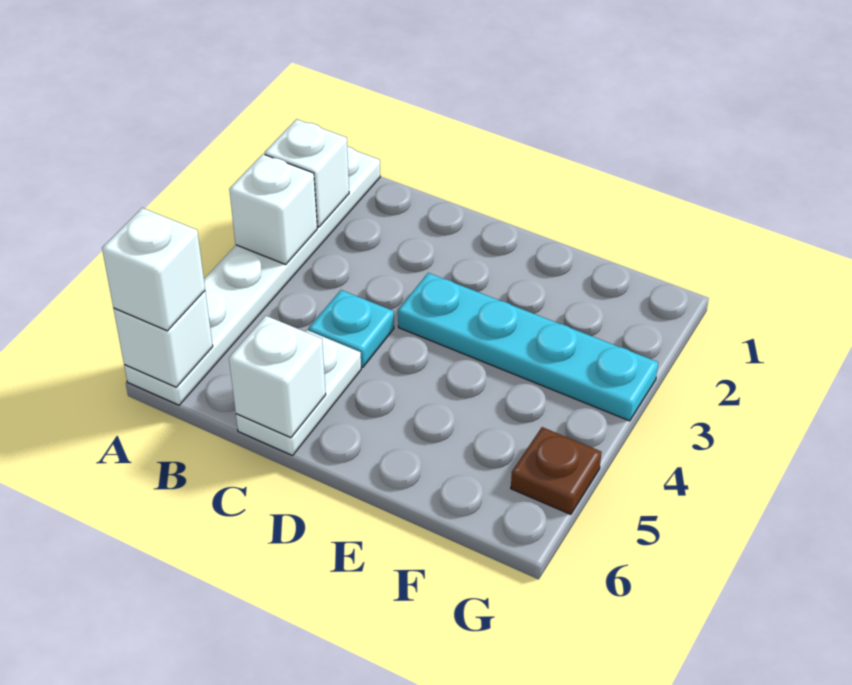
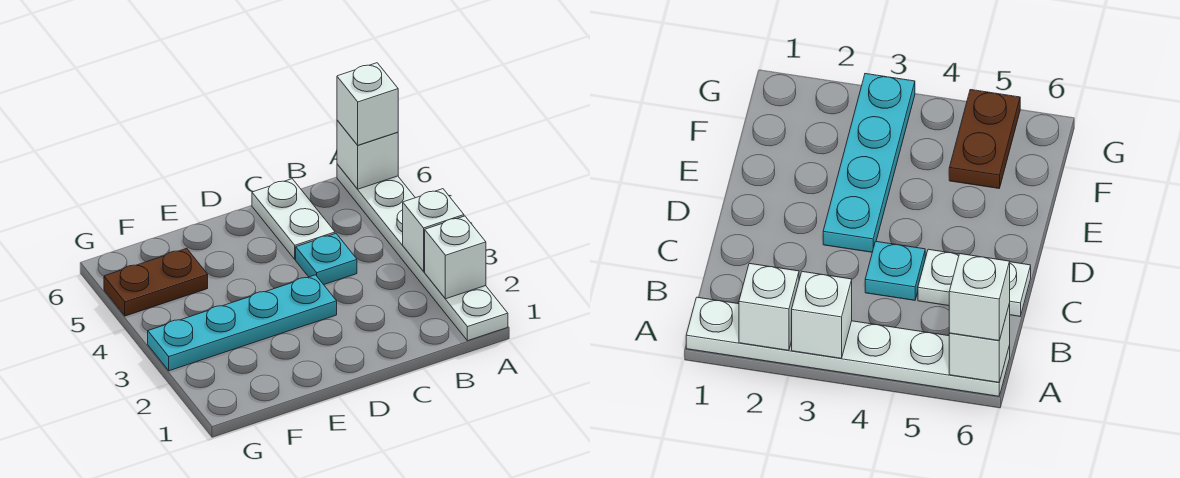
white brick C6 level 2 -> none
brown plate G5 level 1 -> brown plate F5:G5 level 1

